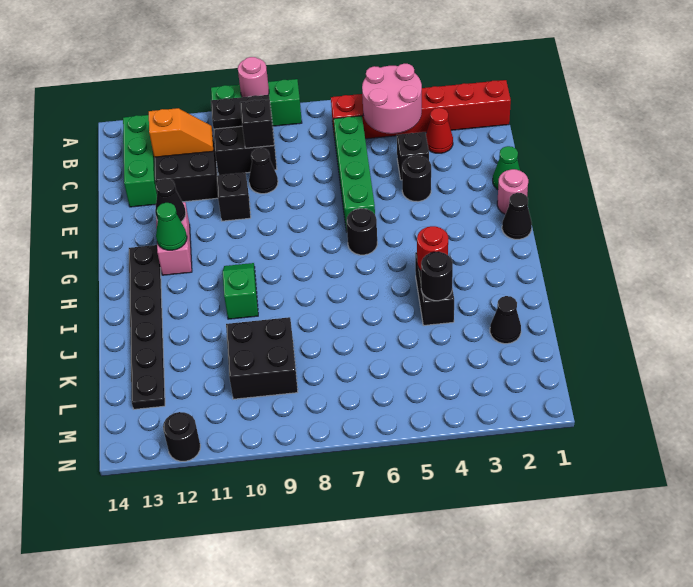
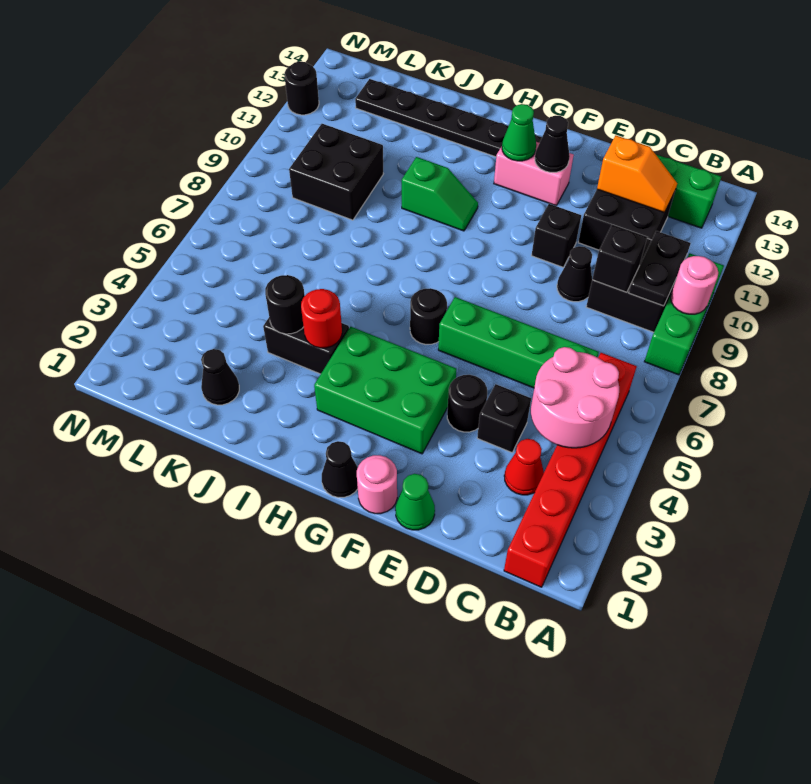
orange slope C11:C12 level 2 top 12 -> orange slope C12:D12 level 2 top D
none -> green brick F3:H4 level 1

